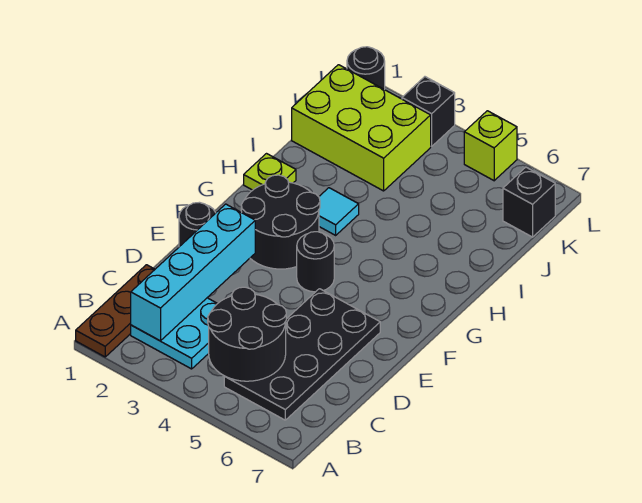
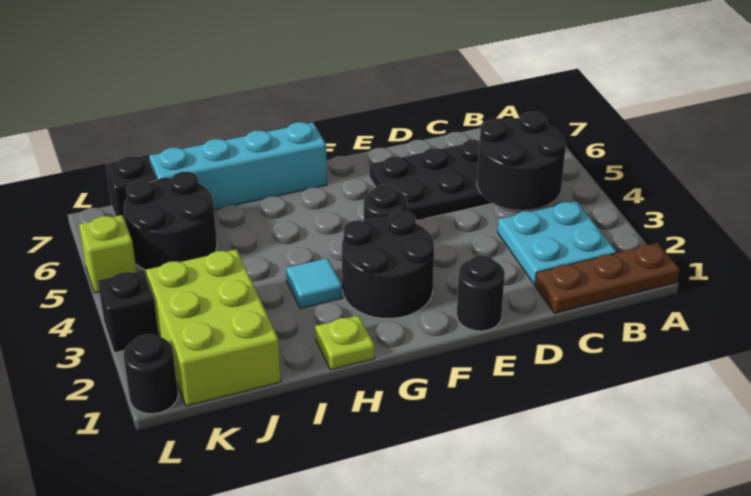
cyan brick B2:E2 level 2 -> cyan brick G7:J7 level 1
none -> black round brick J5:K6 level 1

